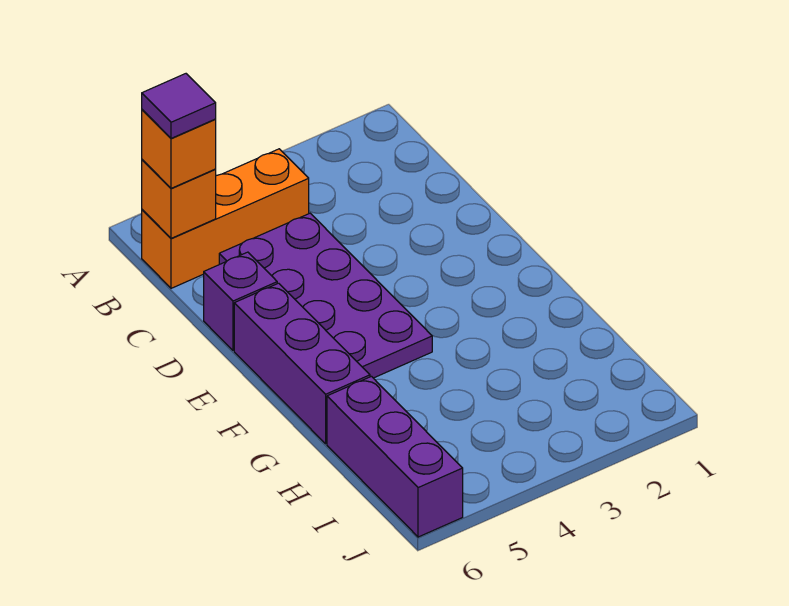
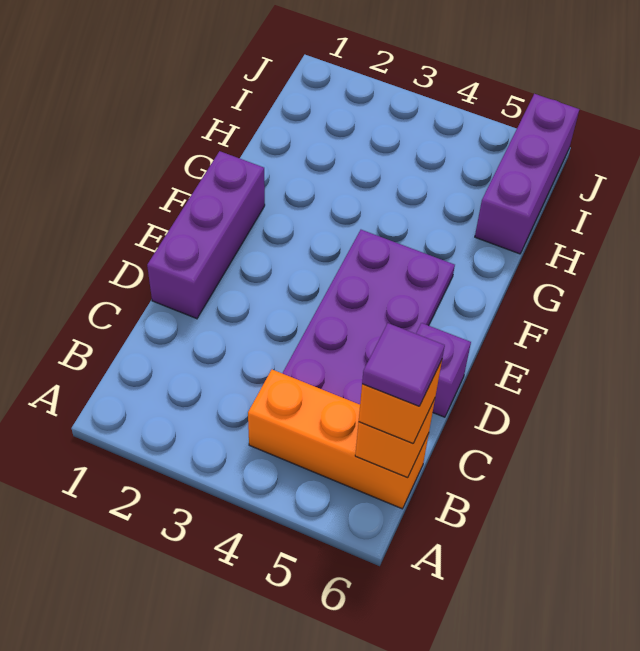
purple brick E6:G6 level 1 -> purple brick D1:F1 level 1

